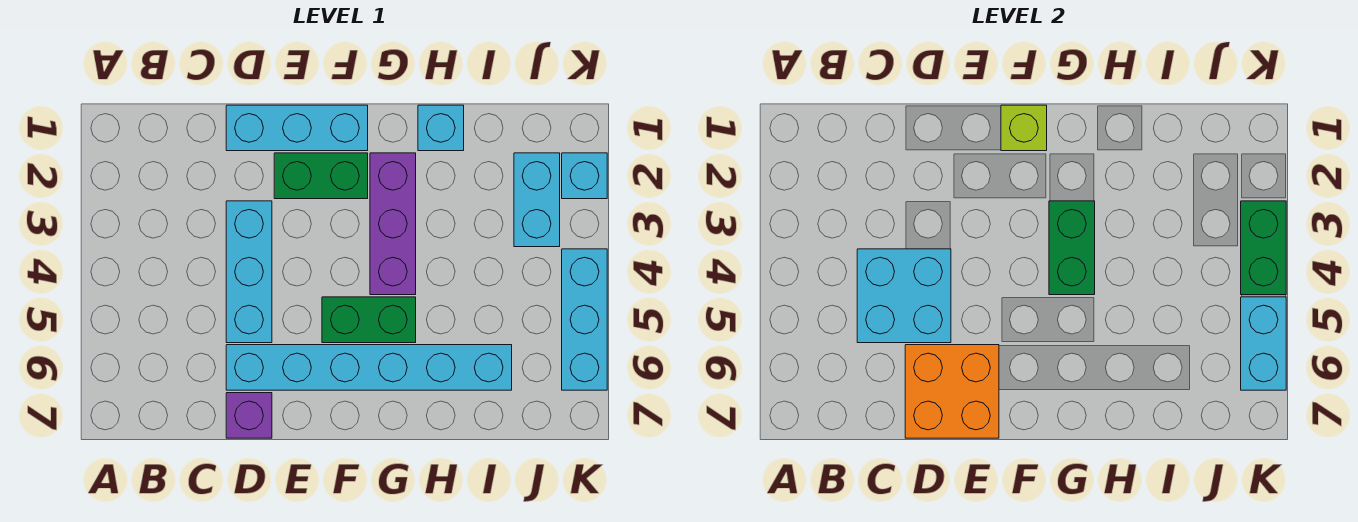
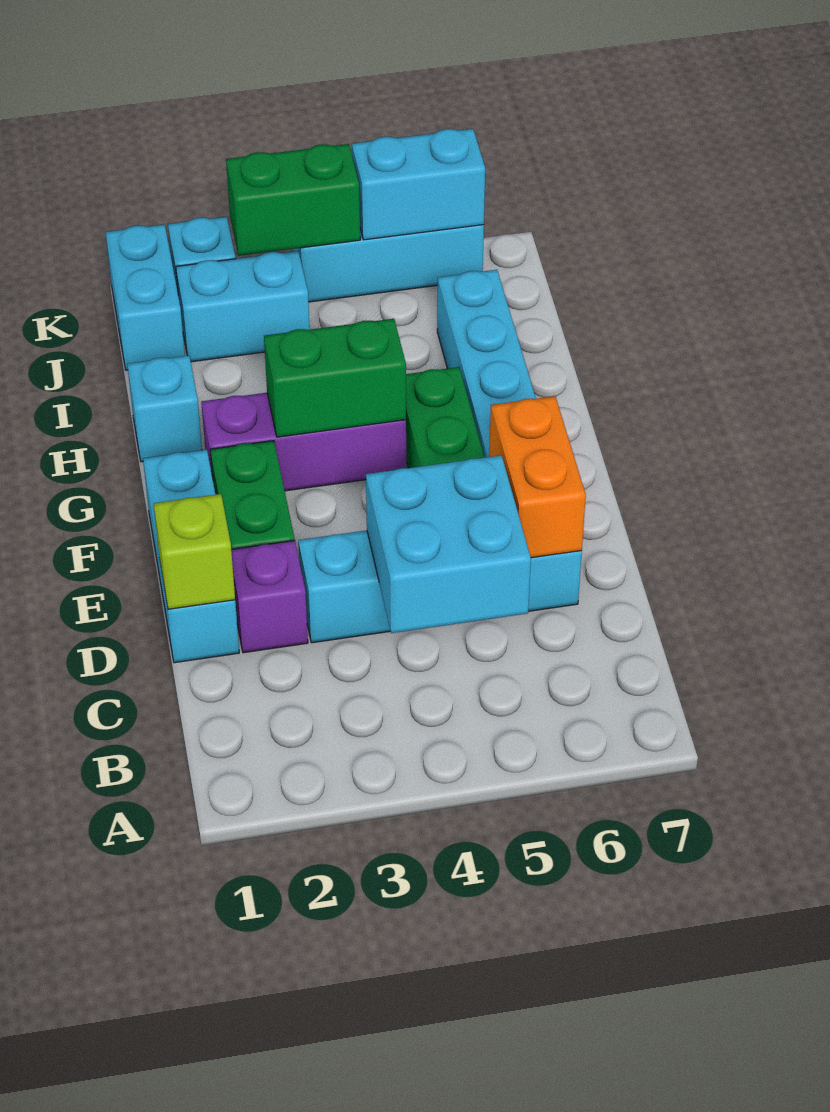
orange brick D6:E7 level 2 -> orange brick D6:E6 level 2
purple brick D7 level 1 -> purple brick D2 level 1
lime brick F1 level 2 -> lime brick D1 level 2
none -> cyan brick J1:K1 level 1

